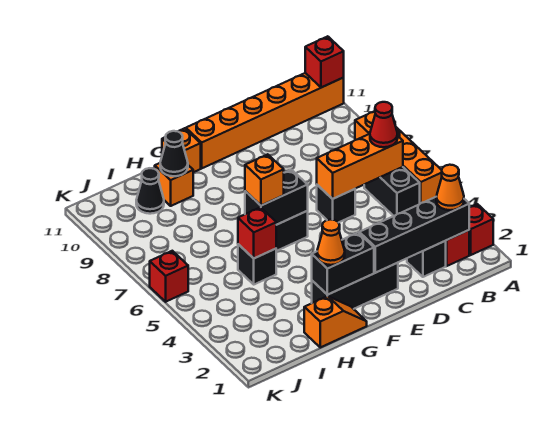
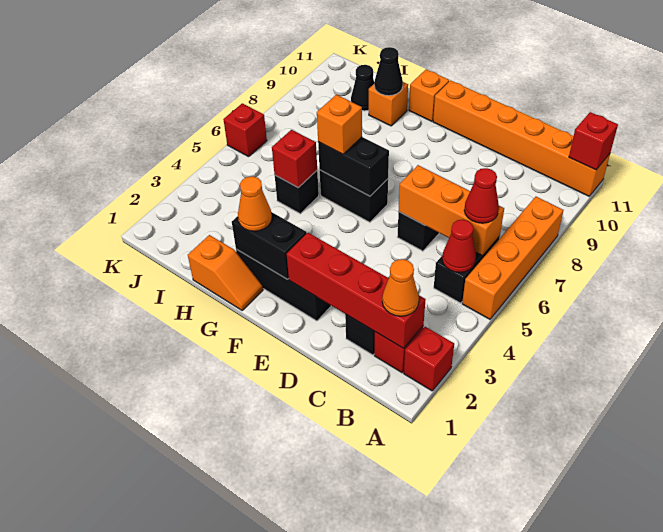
black brick B2:E2 level 2 -> red brick B2:E2 level 2
none -> red cone B5 level 2

